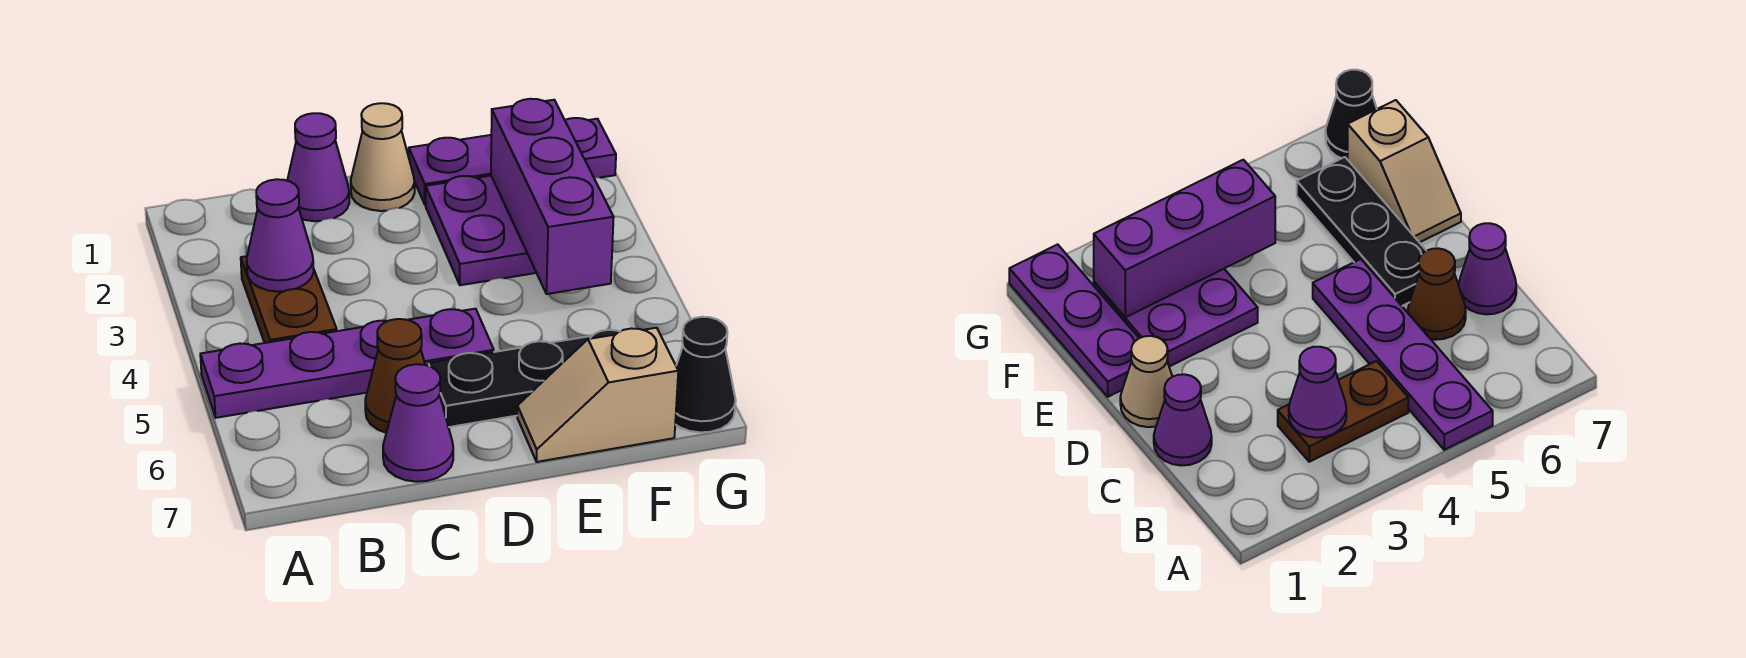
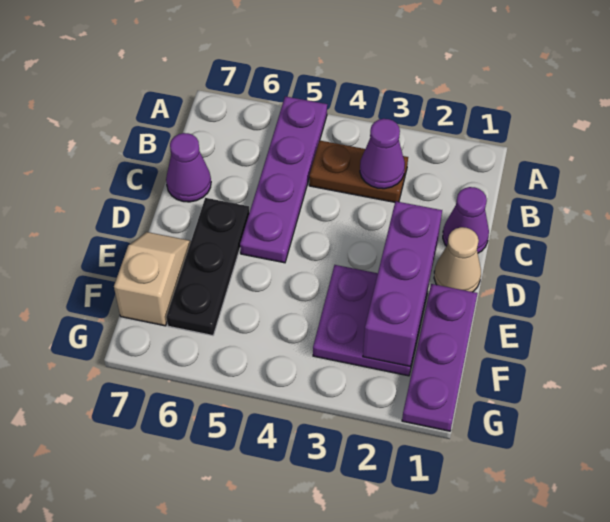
brown cone C6 level 1 -> none
purple brick F2:F4 level 2 -> purple brick D2:F2 level 2
black cone G7 level 1 -> none

